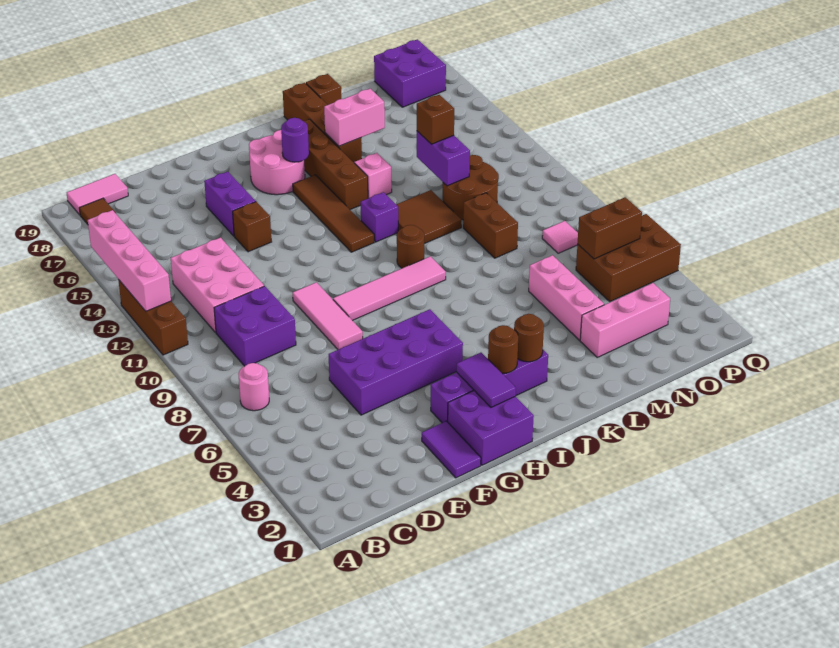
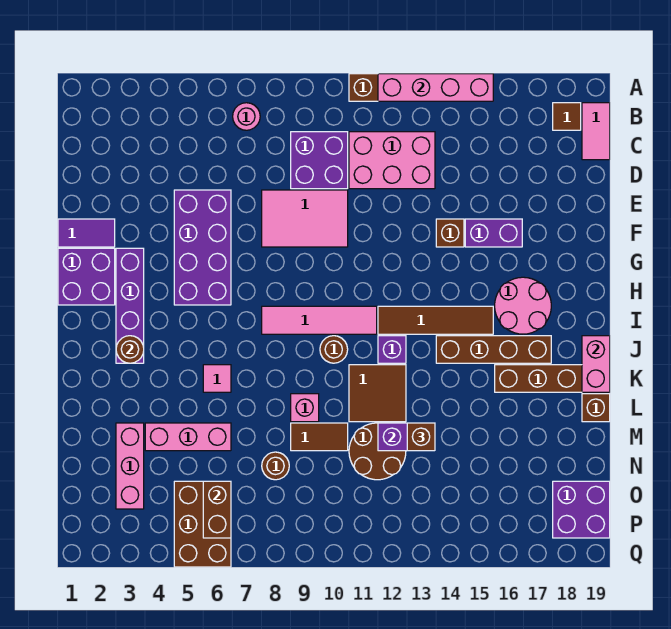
pink tile F8:F10 level 1 -> pink tile E8:F10 level 1
pink tile G9:J9 level 1 -> pink tile I8:I11 level 1
purple tile H2:H3 level 2 -> none
brown round brick I3 level 2 -> brown round brick N8 level 1
purple round brick I16 level 2 -> none
pink brick K14 level 1 -> pink brick L9 level 1
pink brick K16:L16 level 2 -> pink brick J19:K19 level 2
brown brick M9:M10 level 1 -> brown tile M9:M10 level 1
pink tile O8 level 1 -> pink tile K6 level 1

